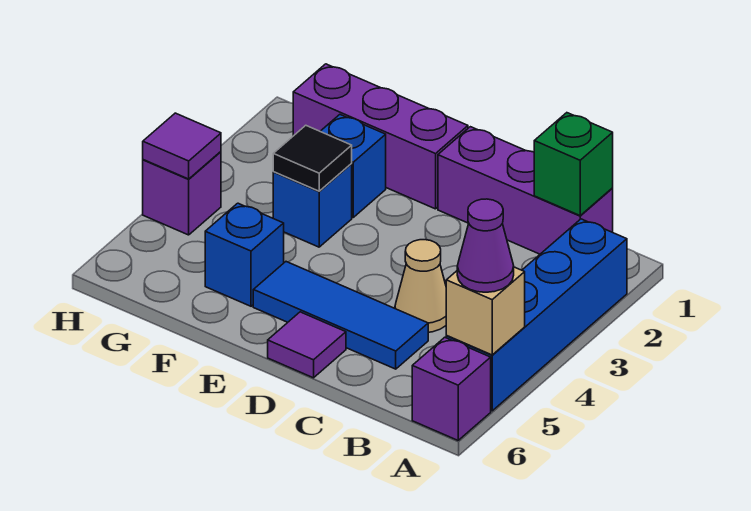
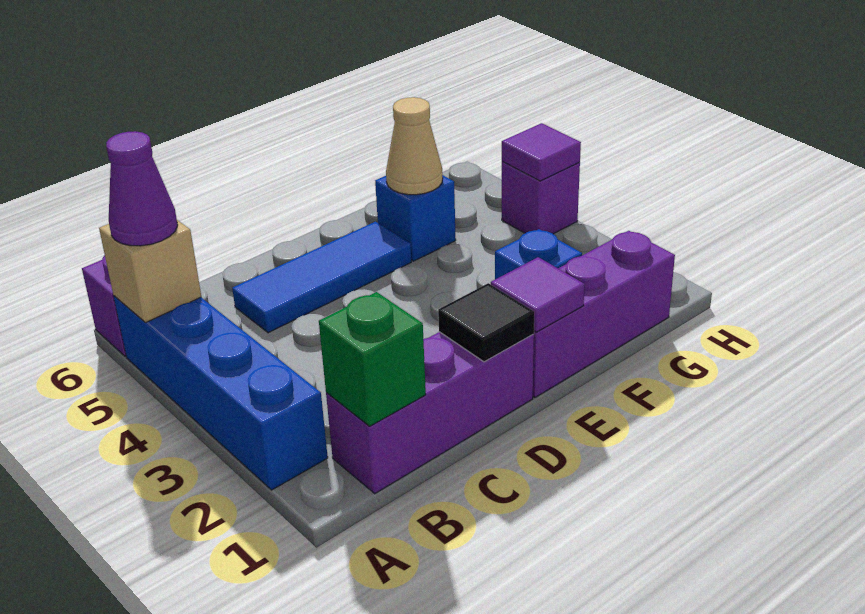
tan cone C4 level 1 -> tan cone F5 level 2
purple tile D6 level 1 -> purple tile E1 level 2
blue brick F3 level 1 -> none
black tile F3 level 2 -> black tile D1 level 2

